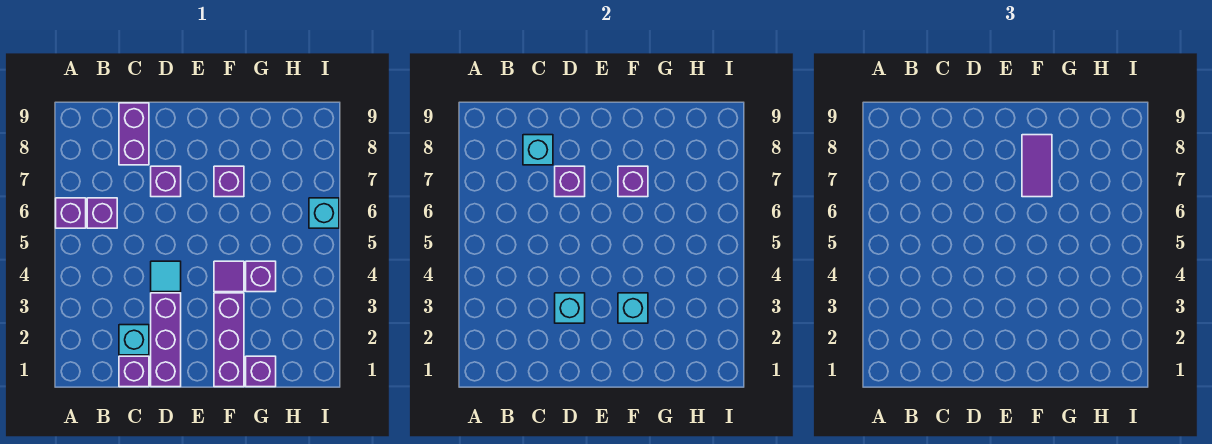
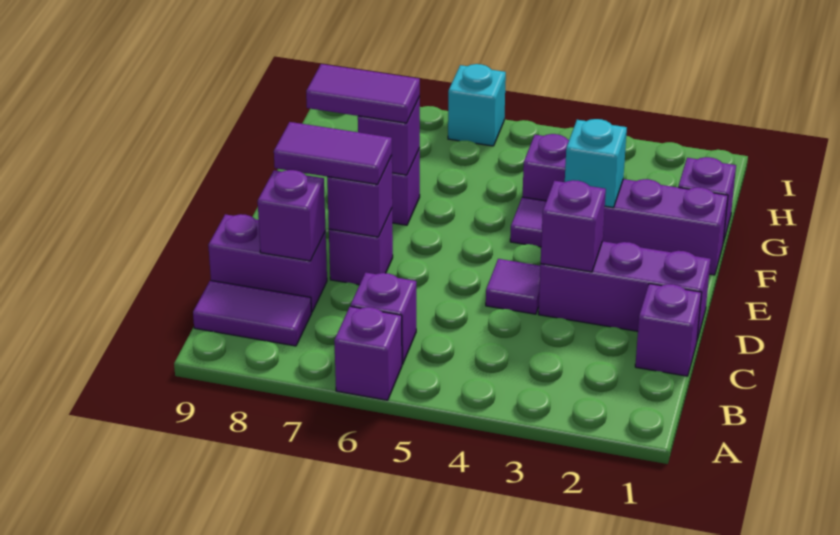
none -> purple tile B8:B9 level 1
cyan brick C2 level 1 -> none
cyan brick C8 level 2 -> purple brick C8 level 2
cyan brick D3 level 2 -> purple brick D3 level 2
cyan tile D4 level 1 -> purple tile D4 level 1
none -> purple tile D7:D8 level 3

